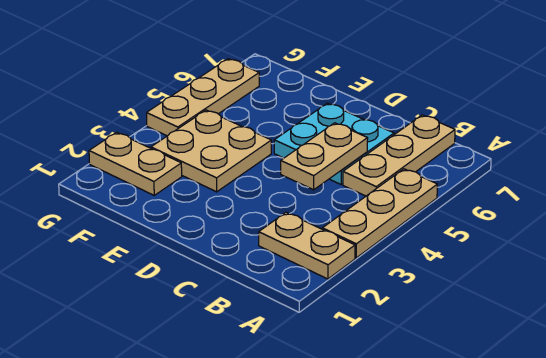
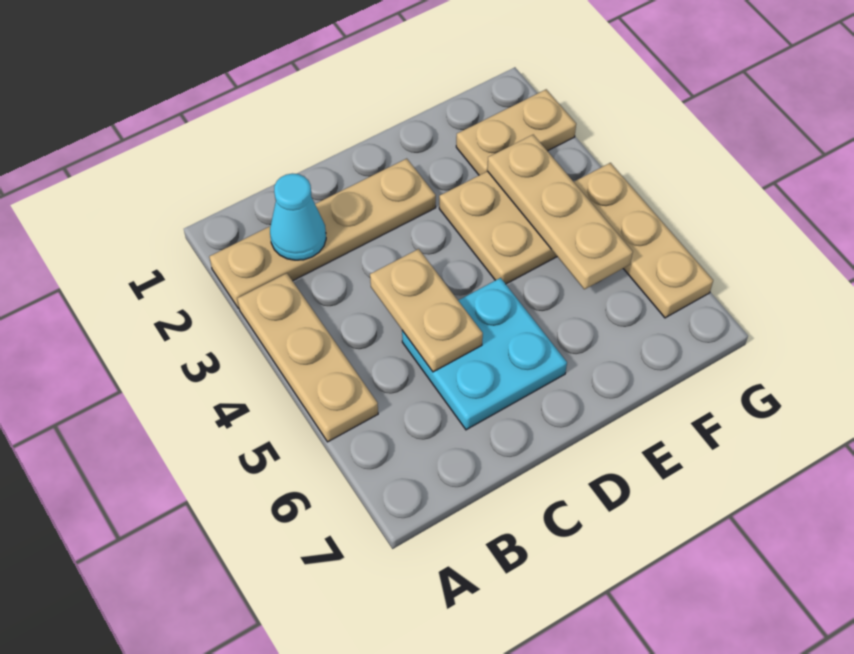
tan plate A2:B2 level 1 -> tan plate A2:D2 level 1
none -> cyan cone B2 level 2
tan plate B5:B7 level 1 -> tan plate F3:F5 level 2

